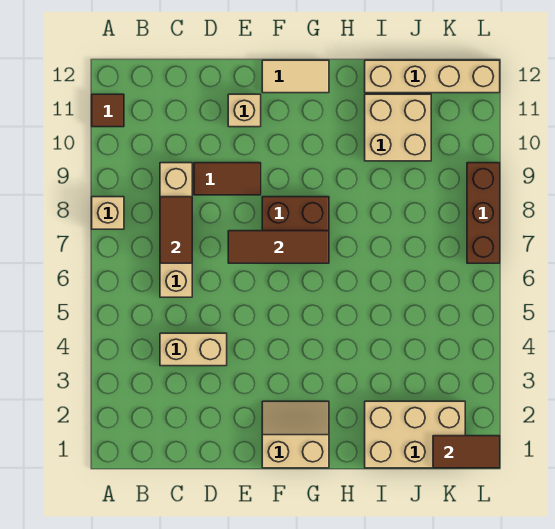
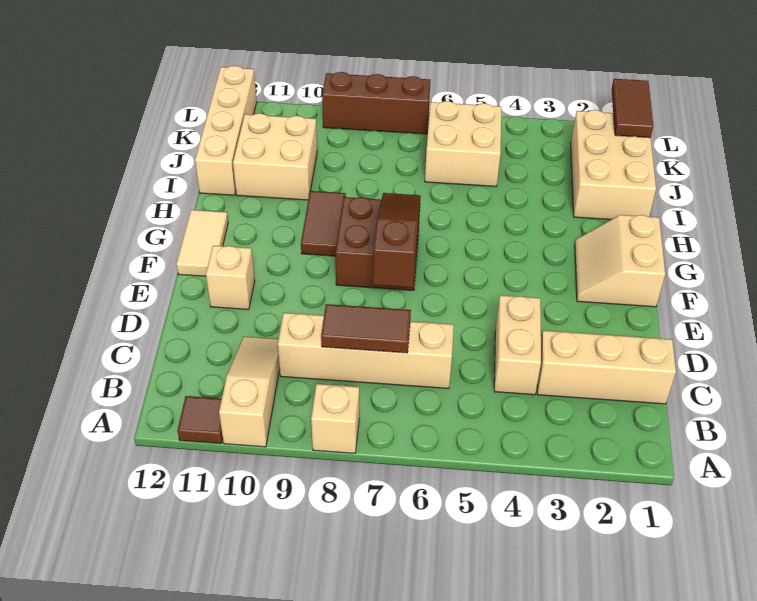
none -> tan slope A10:C10 level 1 top A
none -> tan brick C1:C3 level 1
brown tile D9:E9 level 1 -> brown tile G9:H9 level 1
brown tile E7:G7 level 2 -> brown slope E7:G7 level 2 top E
none -> tan brick J5:K6 level 1

